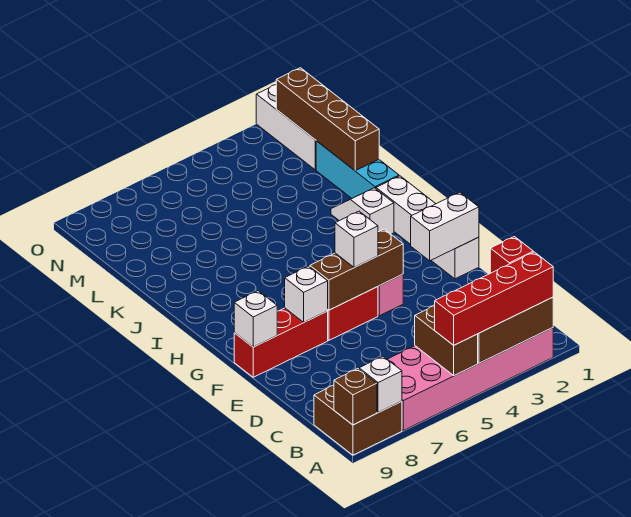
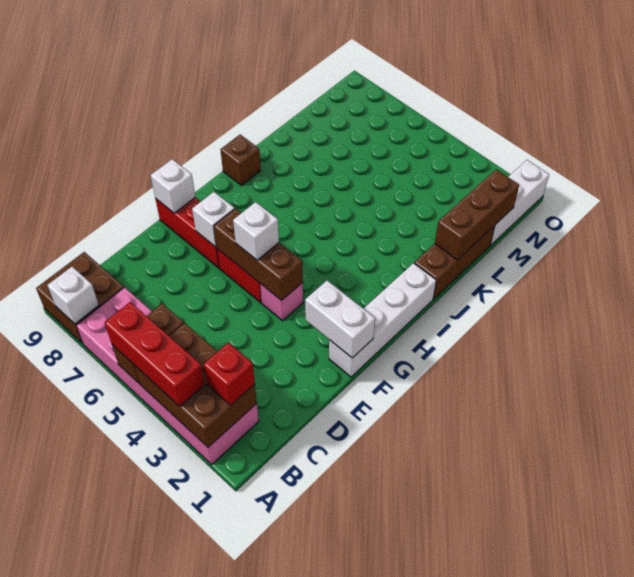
red brick A2:A5 level 3 -> red brick A3:A5 level 3
brown brick A9 level 2 -> brown brick I9 level 1
white slope I2:J2 level 1 top I -> none
cyan brick J1:L1 level 1 -> brown brick J1:L1 level 1
brown brick K1:N1 level 2 -> brown brick K1:M1 level 2

